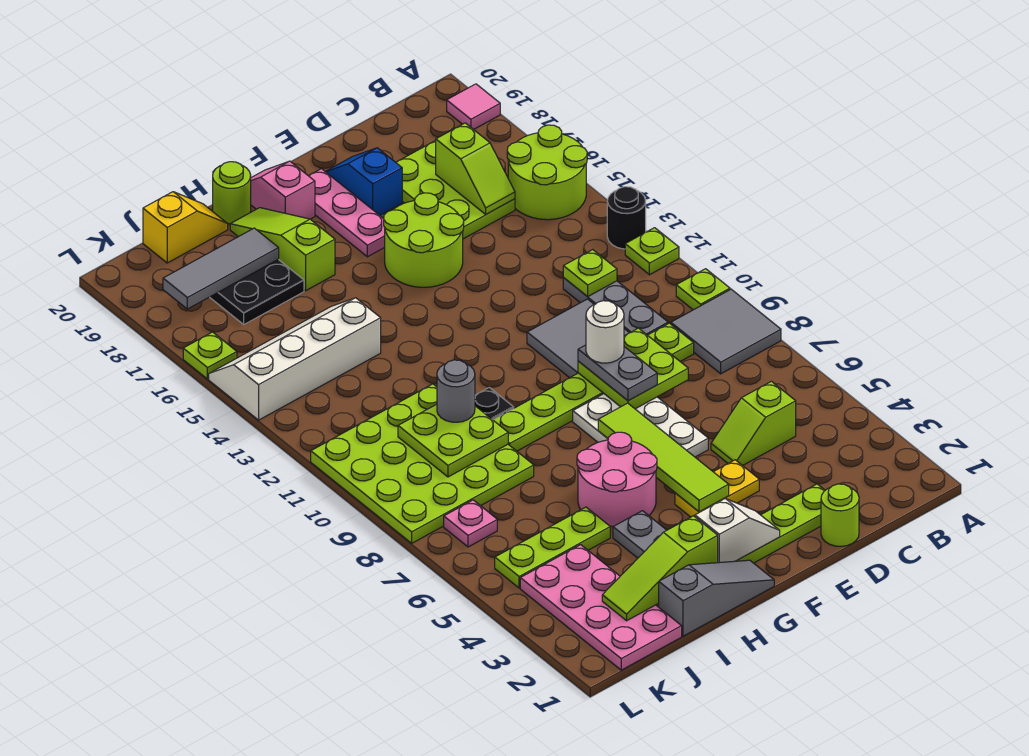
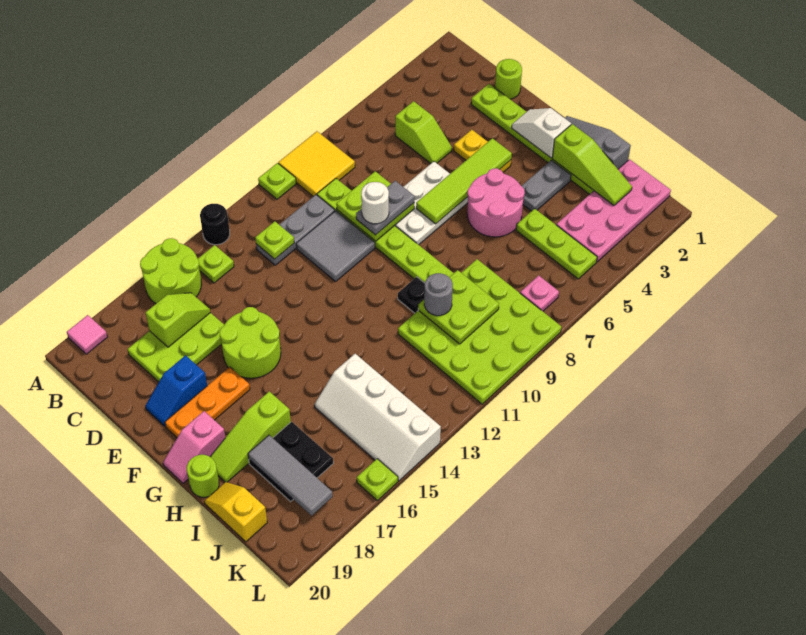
grey tile A8:B9 level 1 -> yellow tile A8:B9 level 1
lime plate A12 level 1 -> lime plate B14 level 1
pink plate F17:F19 level 1 -> orange plate F17:F19 level 1

